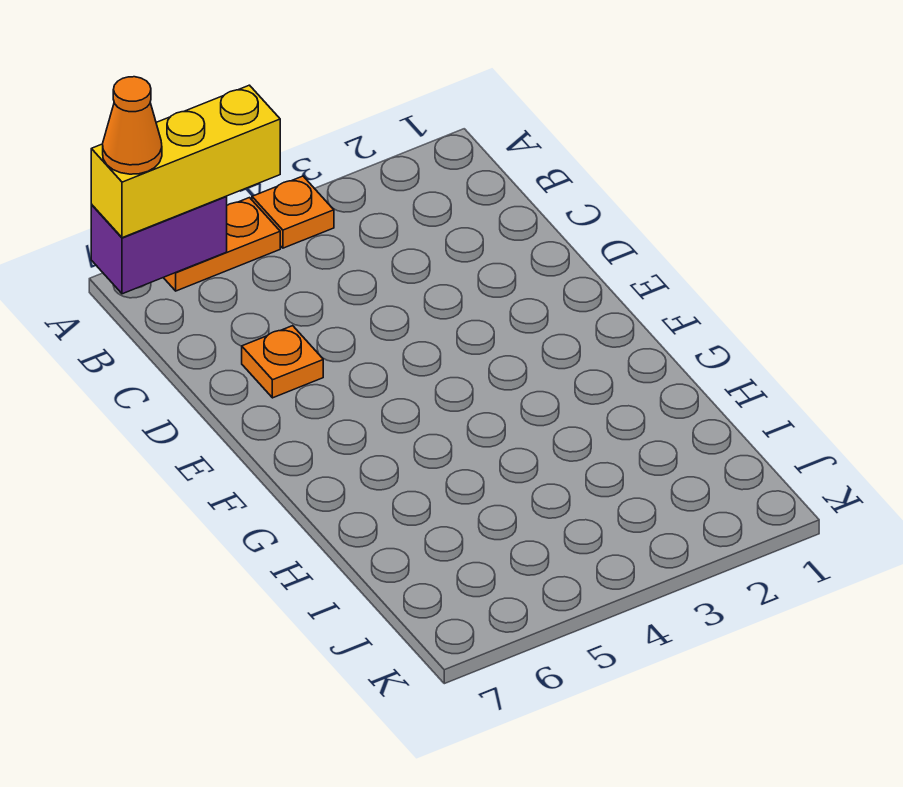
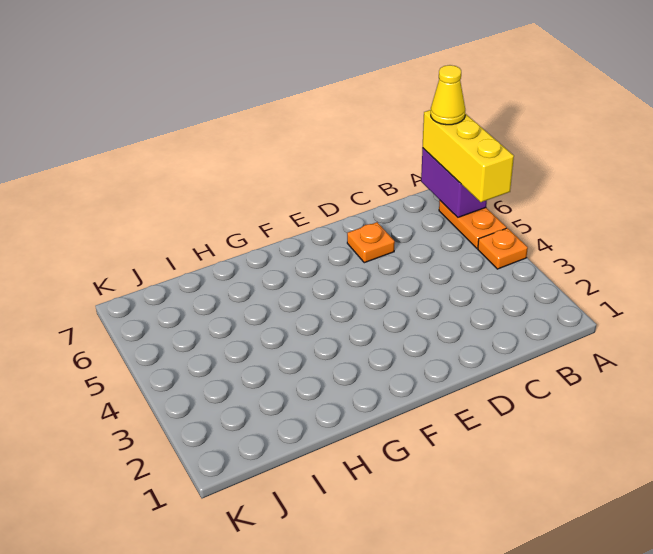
orange cone A7 level 4 -> yellow cone A7 level 4

